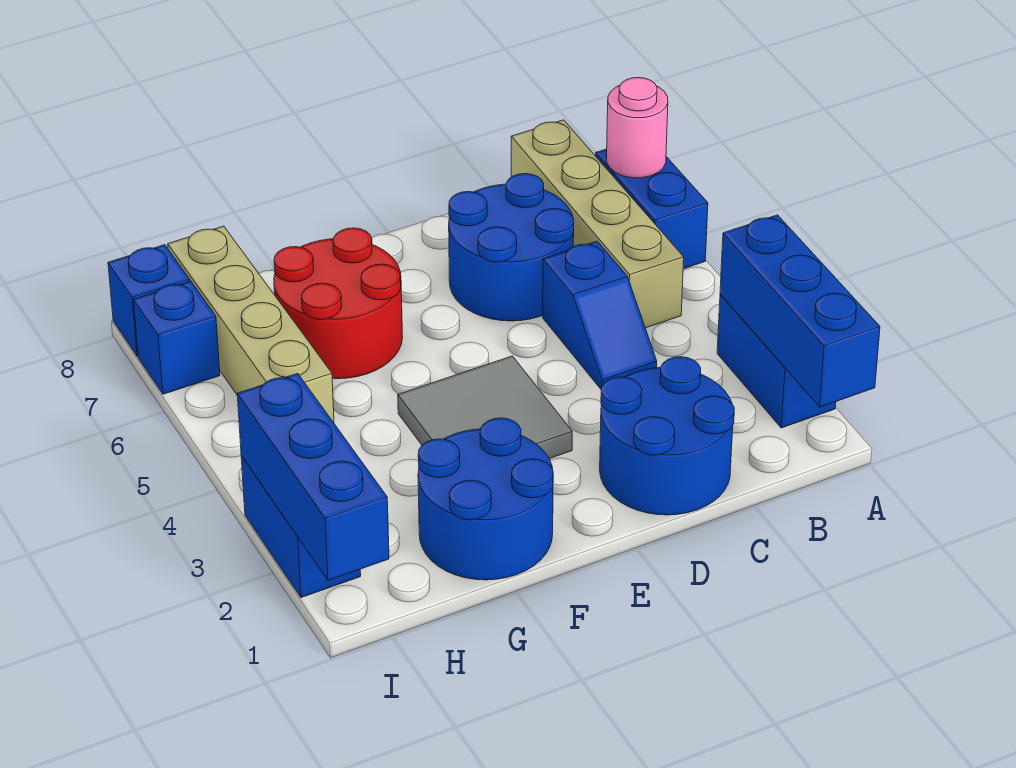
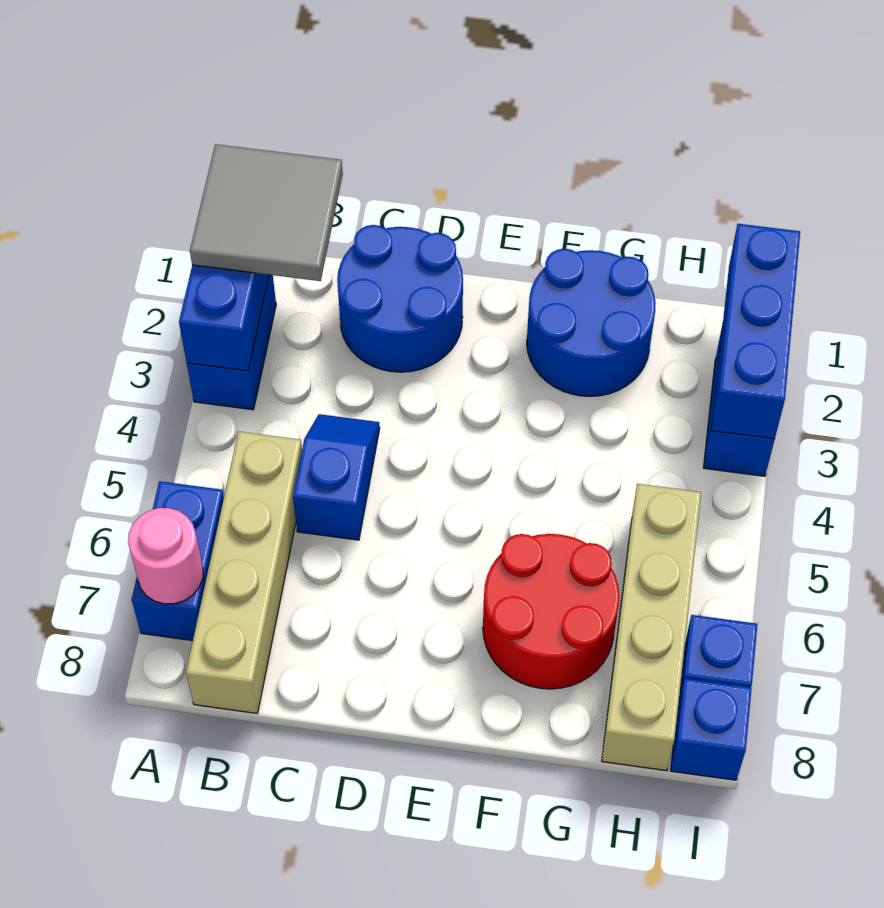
blue round brick C6:D7 level 1 -> none
grey tile E3:F4 level 1 -> grey tile A1:B2 level 3

